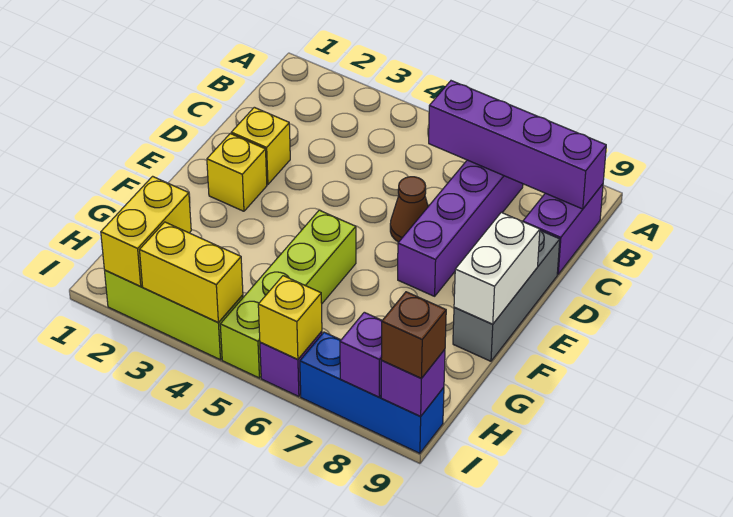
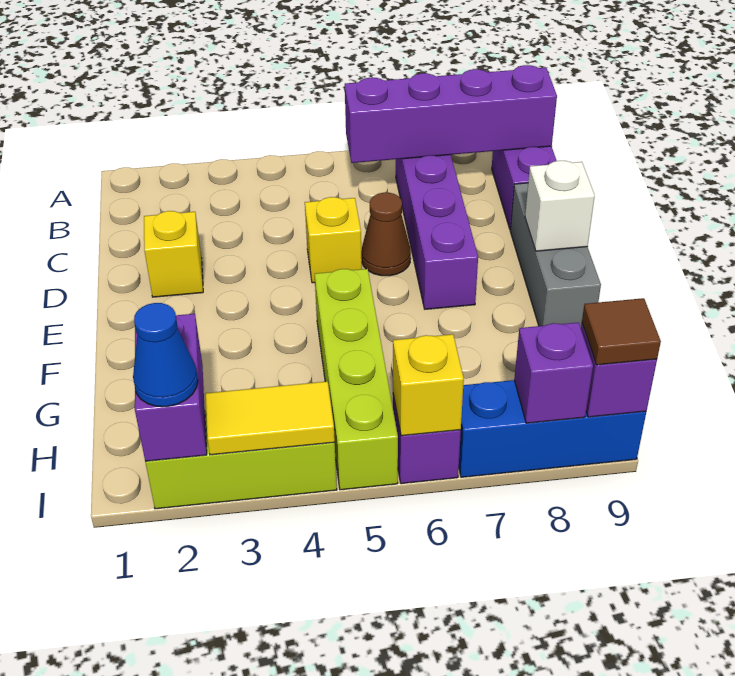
yellow brick E2 level 1 -> yellow brick D5 level 1
white brick E9:F9 level 2 -> white brick E9 level 2
yellow brick H2:I2 level 2 -> purple brick H2:I2 level 2
none -> blue cone I2 level 3
yellow brick I3:I4 level 2 -> yellow tile I3:I4 level 2
brown brick I9 level 3 -> brown tile I9 level 3

